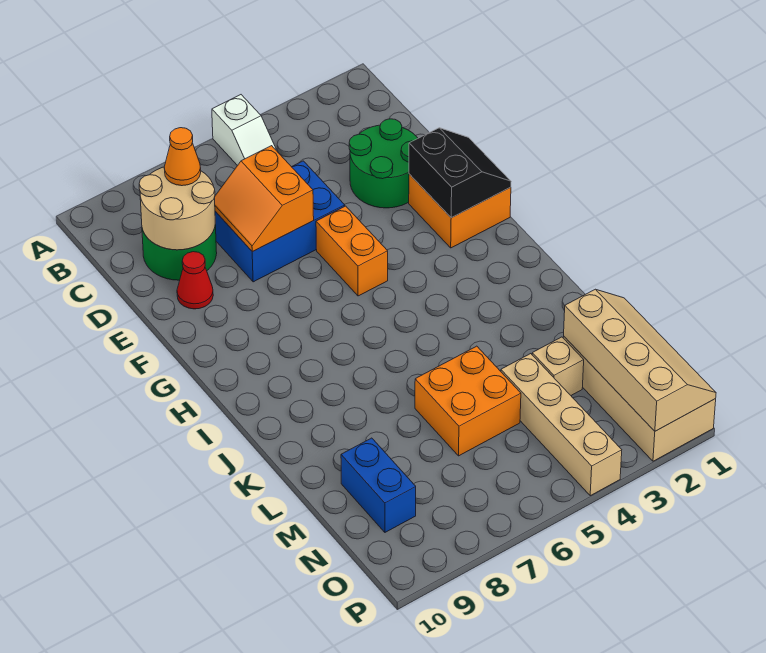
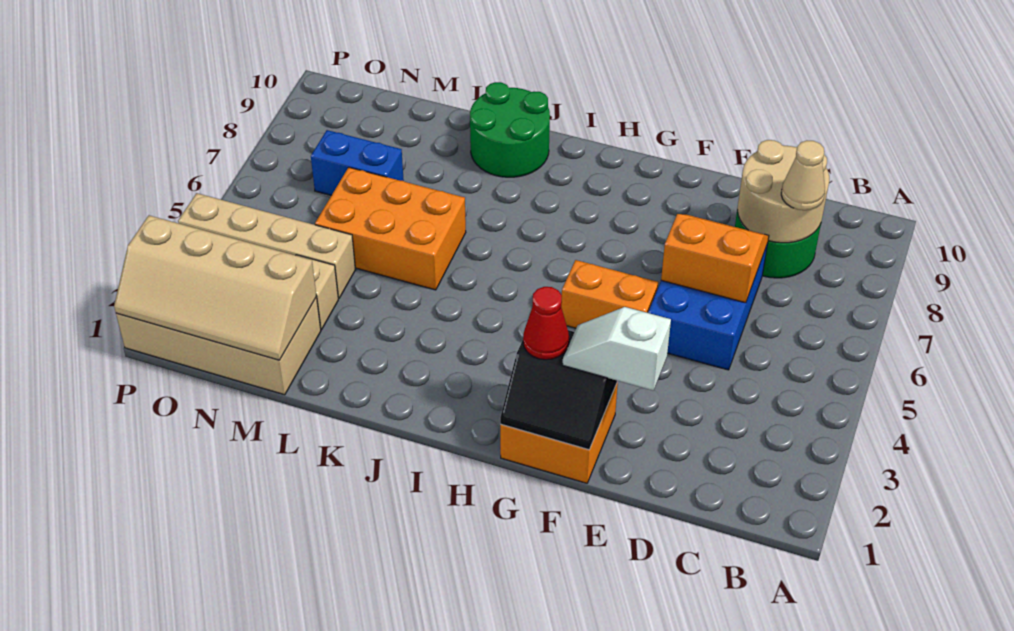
white slope A5:B5 level 1 top A -> white slope E2:F2 level 3 top E
orange cone C8 level 3 -> tan cone C8 level 3
green round brick D2:E3 level 1 -> green round brick J9:K10 level 1
red cone E9 level 1 -> red cone G2 level 3
orange brick L5:M6 level 1 -> orange brick K5:M6 level 1
blue brick M9:N9 level 1 -> blue brick M7:N7 level 1

